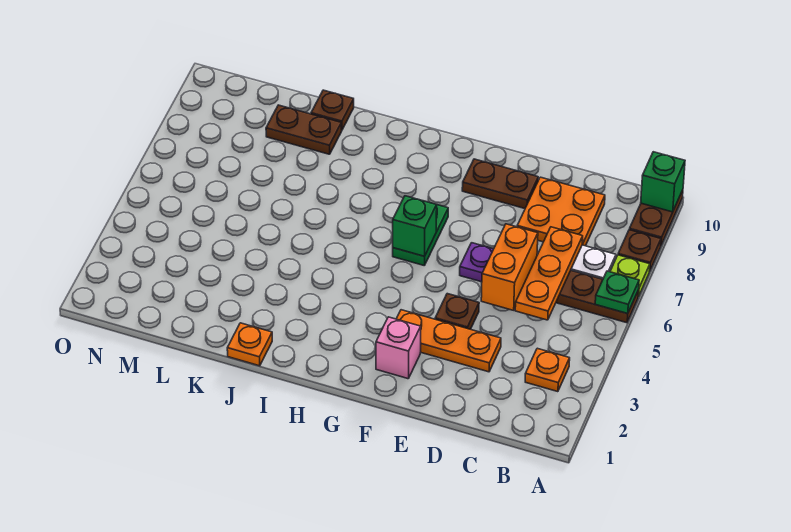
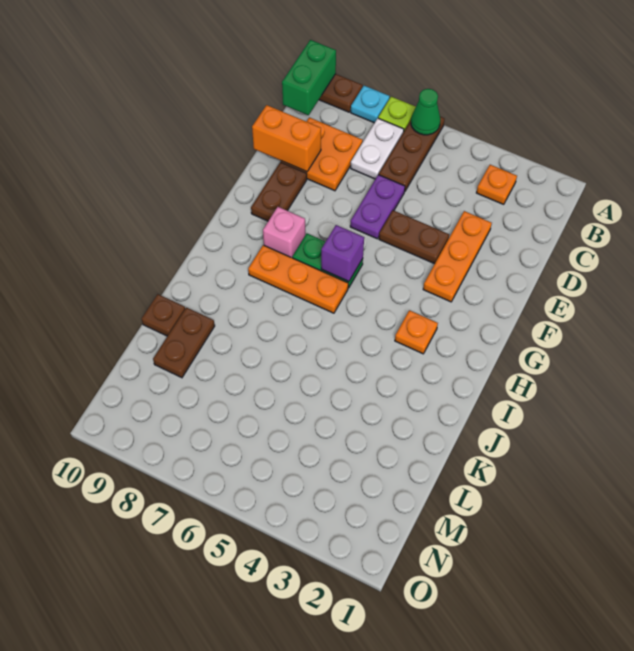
green plate A6 level 2 -> green cone A6 level 2
brown plate A8 level 1 -> cyan plate A8 level 1
green brick A10 level 2 -> green brick A10:B10 level 2
orange plate C5:C7 level 2 -> orange plate H6:H8 level 1
orange brick D5:D6 level 2 -> orange brick D9:D10 level 2
brown plate E4 level 1 -> brown plate E4:E5 level 1
pink brick F2 level 1 -> pink brick G8 level 1
green brick G6 level 2 -> purple brick G6 level 2
orange plate J1 level 1 -> orange plate H3 level 1

